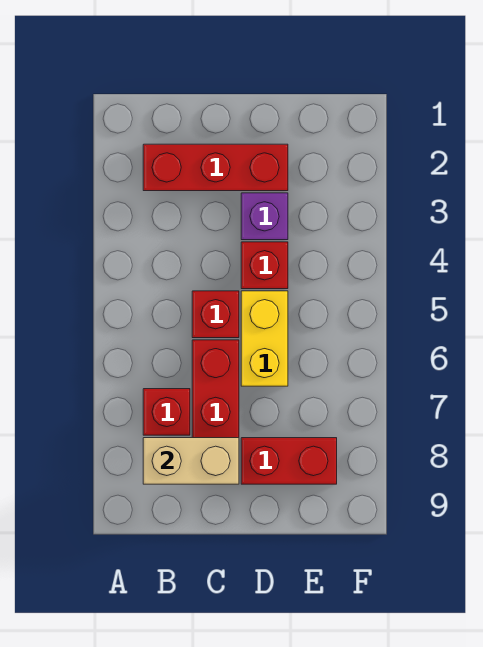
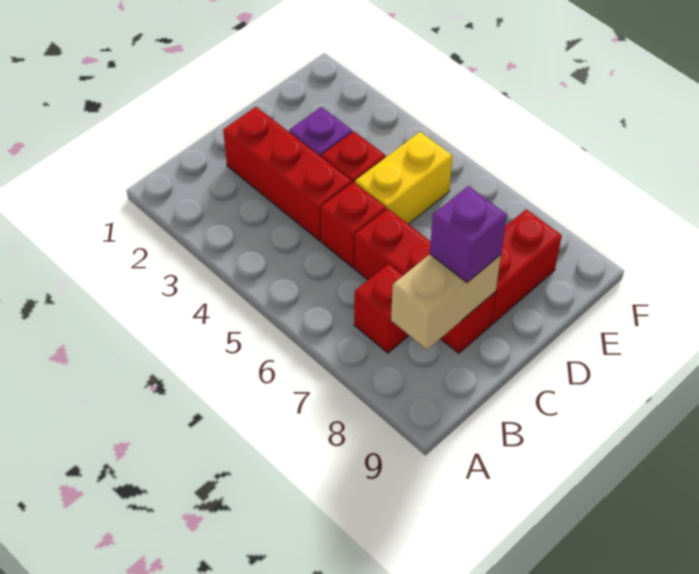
red brick B2:D2 level 1 -> red brick C2:C4 level 1
none -> purple brick C8 level 3
yellow brick D5:D6 level 1 -> yellow brick D5:E5 level 1

